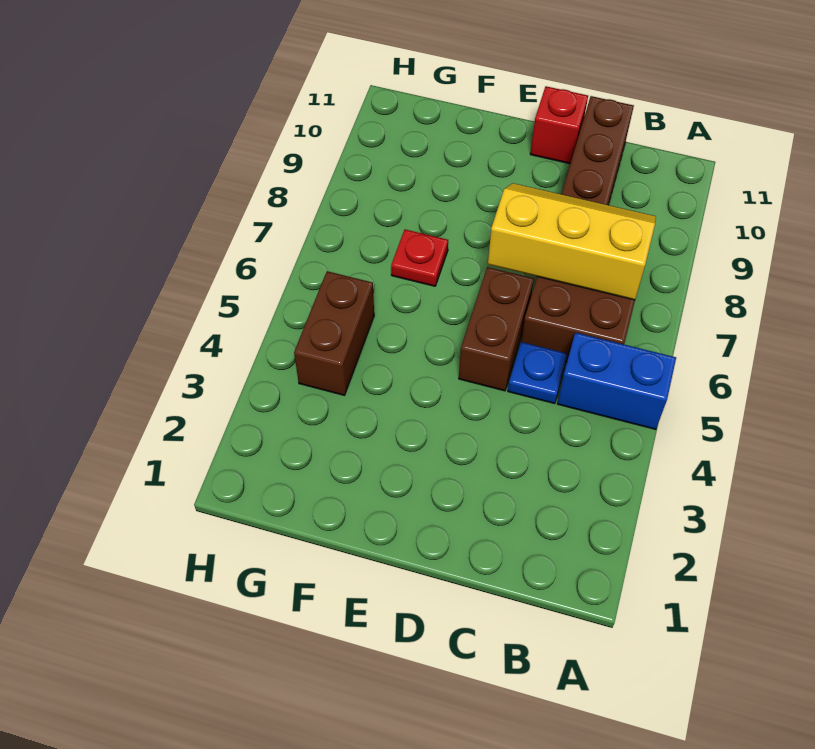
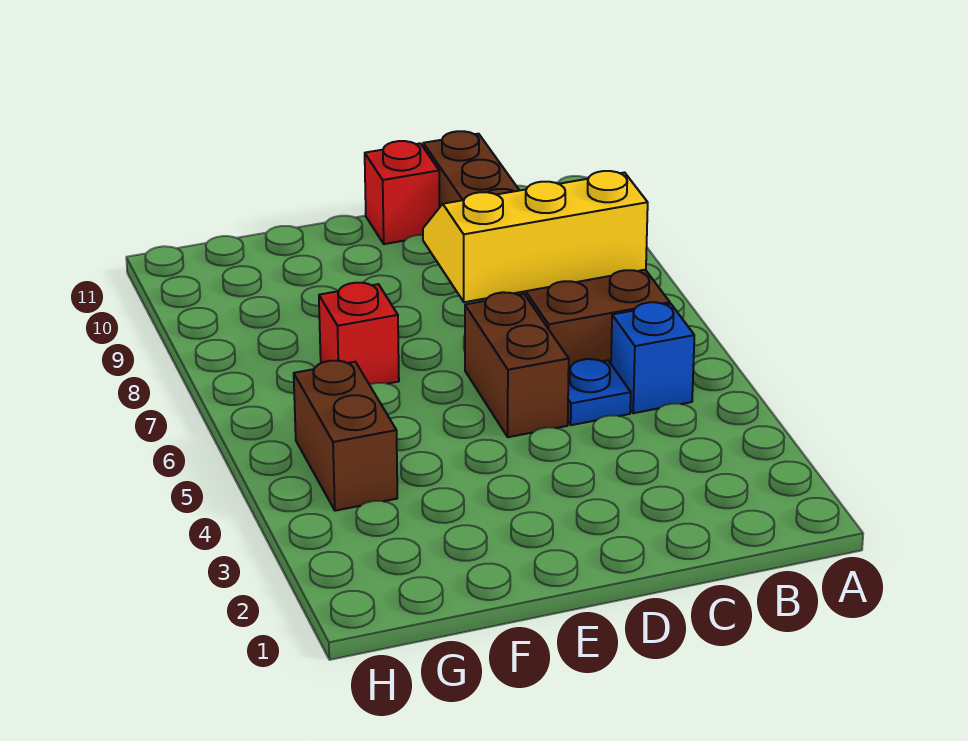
blue brick A5:B5 level 1 -> blue brick B5 level 1
red plate F7 level 1 -> red brick F7 level 1

